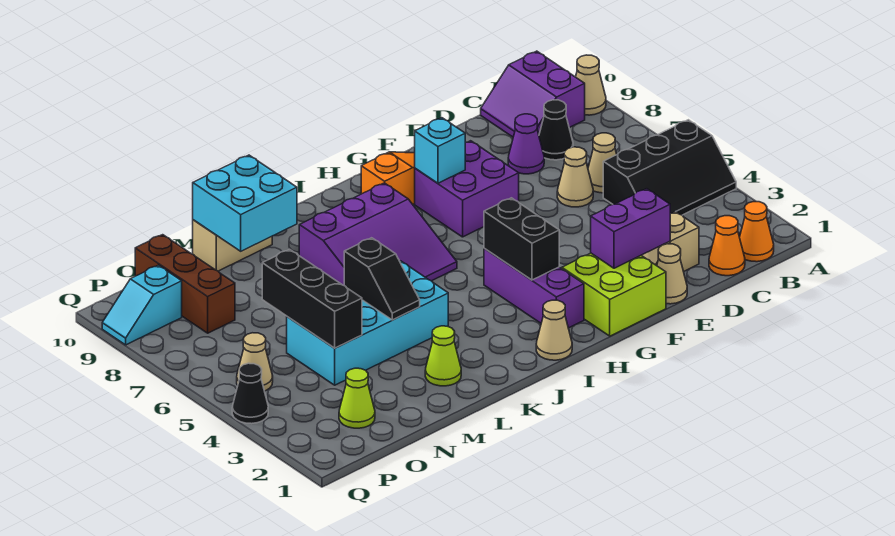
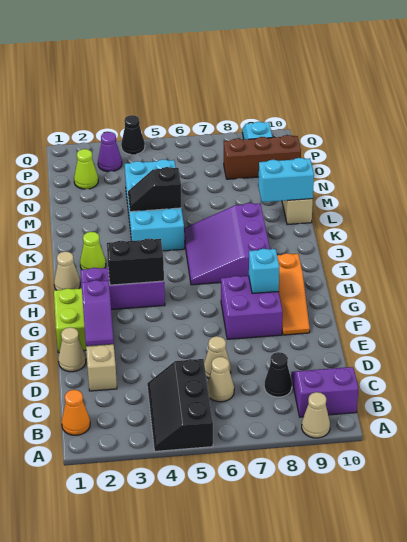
orange cone C1 level 1 -> none
purple cone D8 level 1 -> purple cone P3 level 1
purple brick E2:F2 level 2 -> purple slope E2:F2 level 2 top F
lime cone L2 level 1 -> lime cone J2 level 1
cyan brick L9:M10 level 2 -> cyan brick L9:L10 level 2
black brick N4:N6 level 2 -> none
tan cone P5 level 1 -> none

